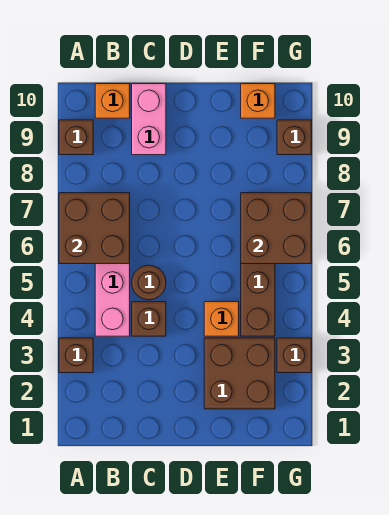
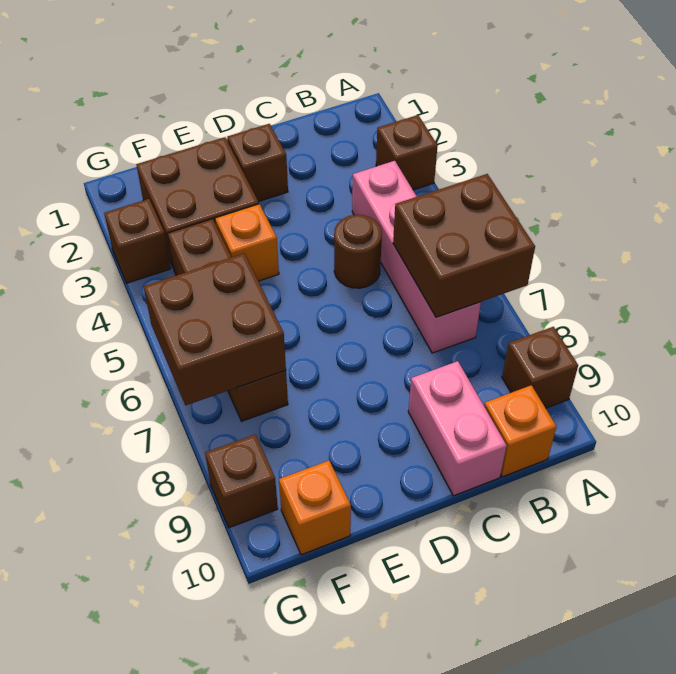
brown brick C4 level 1 -> brown brick D2 level 1

